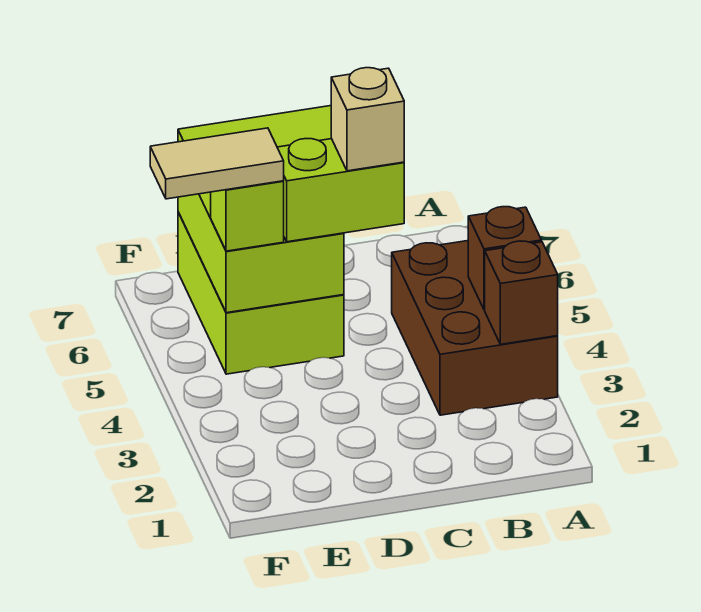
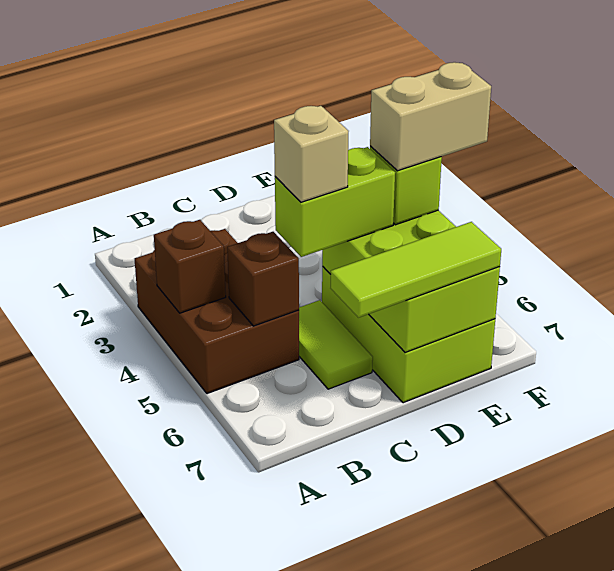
brown brick A3 level 2 -> brown brick B5 level 2
none -> lime tile C5:C6 level 1
tan tile E5:F5 level 4 -> tan brick E5:F5 level 4

